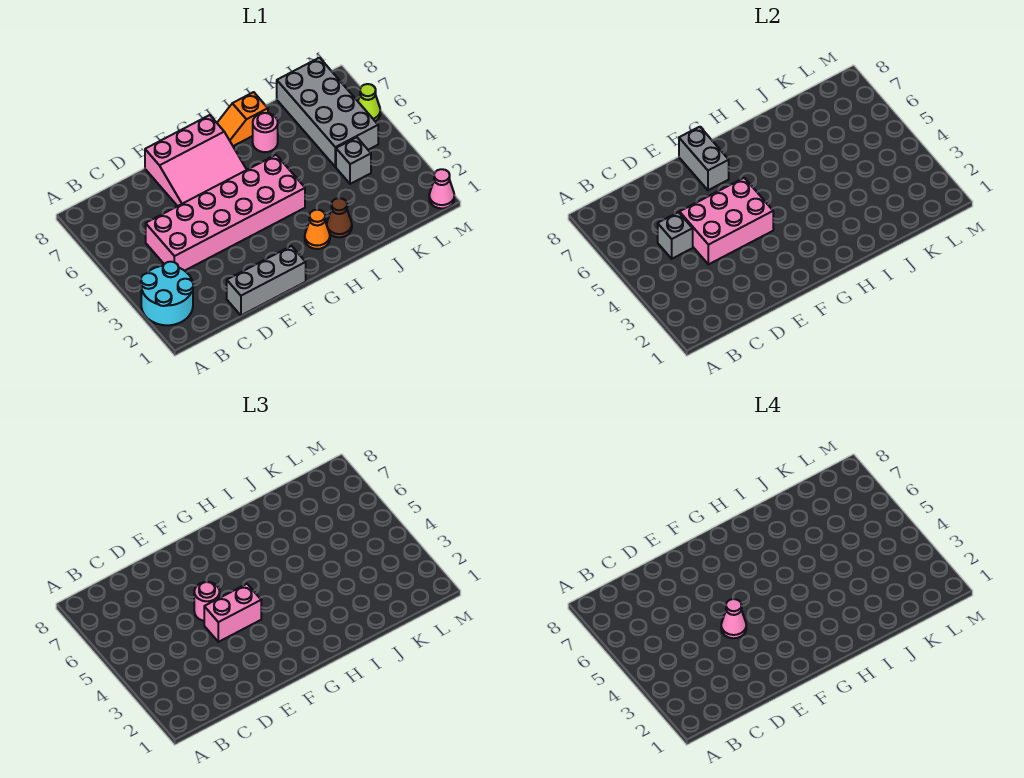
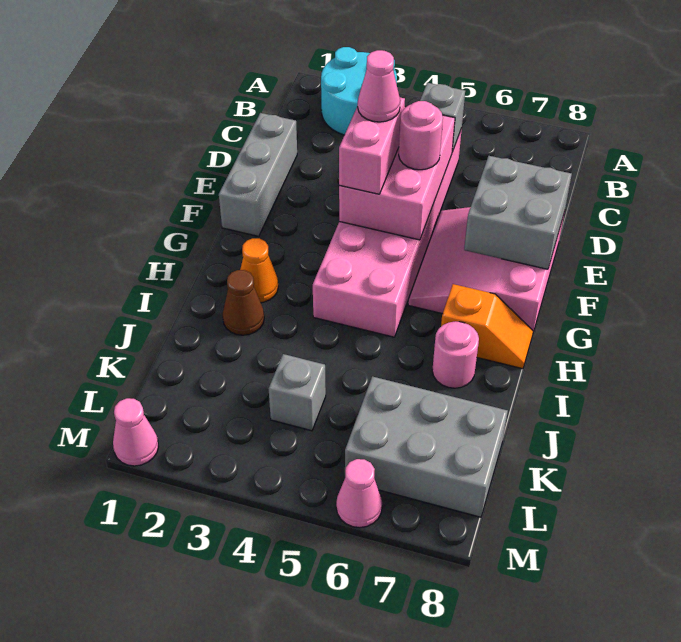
grey brick F7:F8 level 2 -> grey brick E7:F8 level 2
orange slope H8:I8 level 1 top I -> orange slope H7:H8 level 1 top 7
grey brick K5:L8 level 1 -> grey brick K6:L8 level 1
lime cone M6 level 1 -> pink cone M6 level 1

